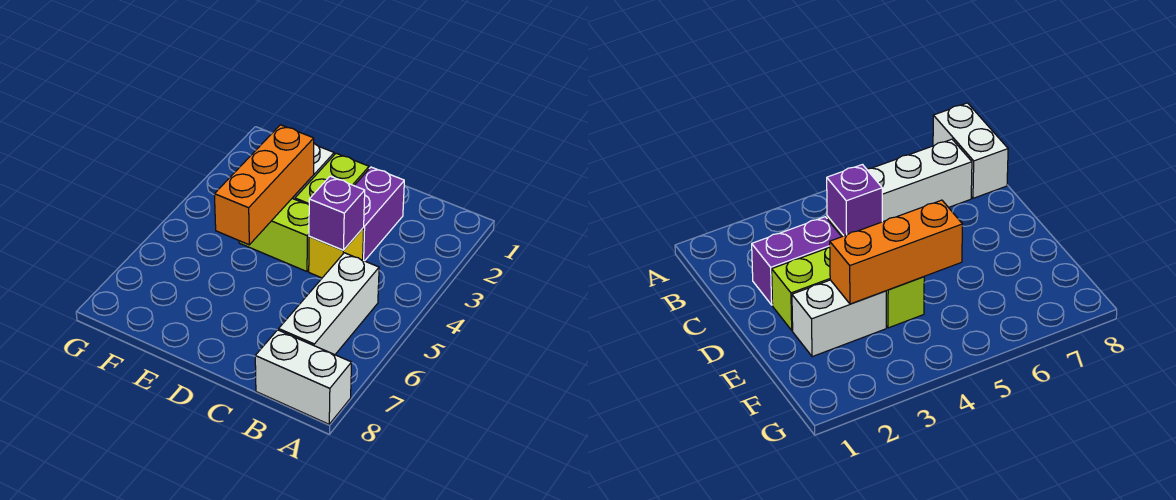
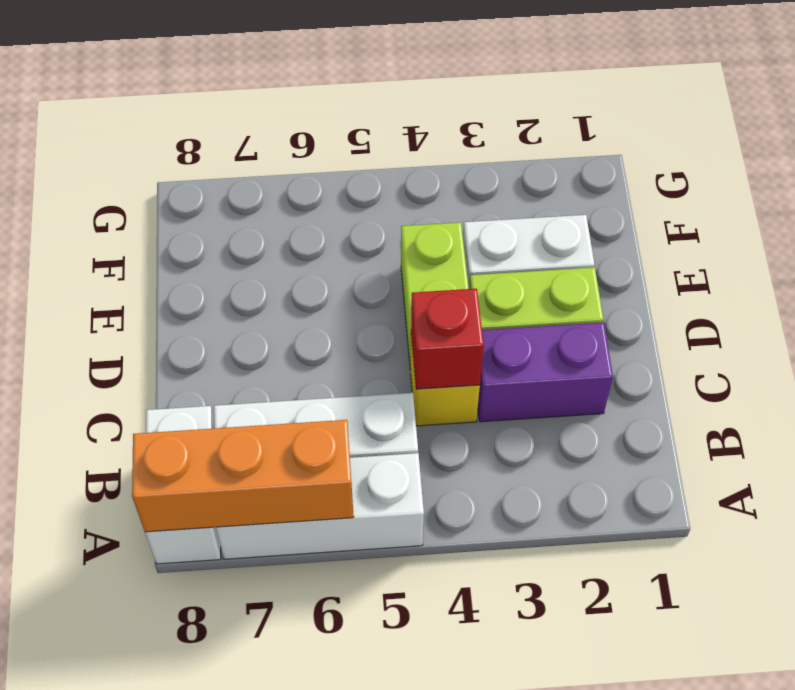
none -> white brick A5:A7 level 1
purple brick C4 level 2 -> red brick C4 level 2
orange brick E3:E5 level 2 -> orange brick A6:A8 level 2

